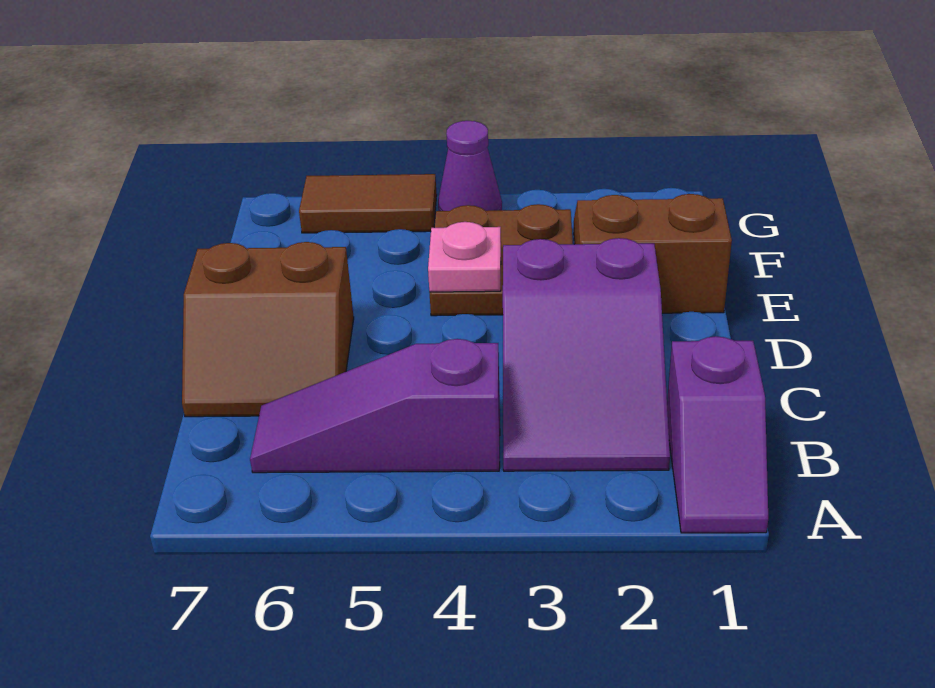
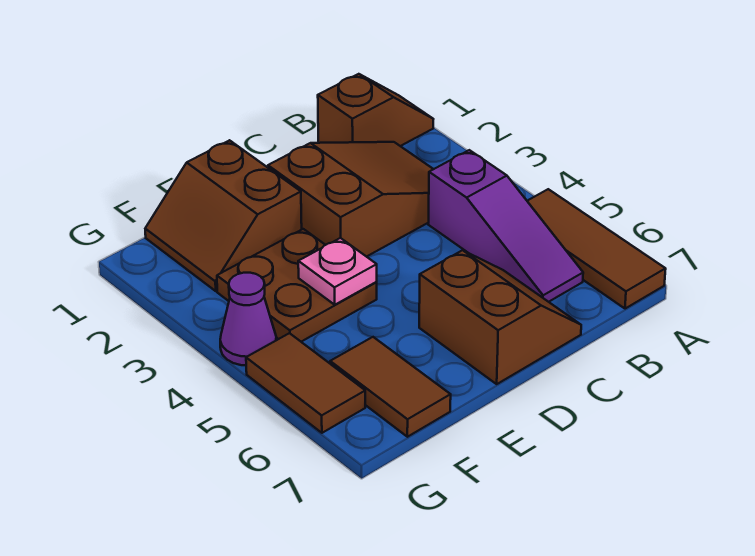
purple slope A1:B1 level 1 top B -> brown slope A1:B1 level 1 top B
none -> brown tile A5:A7 level 1
purple slope B2:D3 level 1 top D -> brown slope B2:D3 level 1 top D
none -> brown tile F6:F7 level 1

